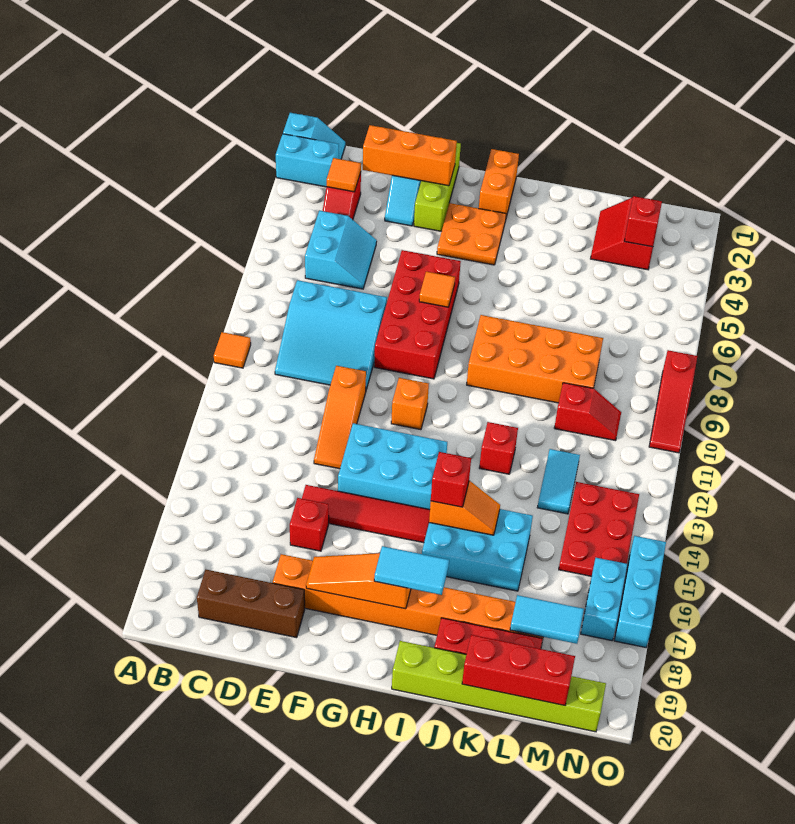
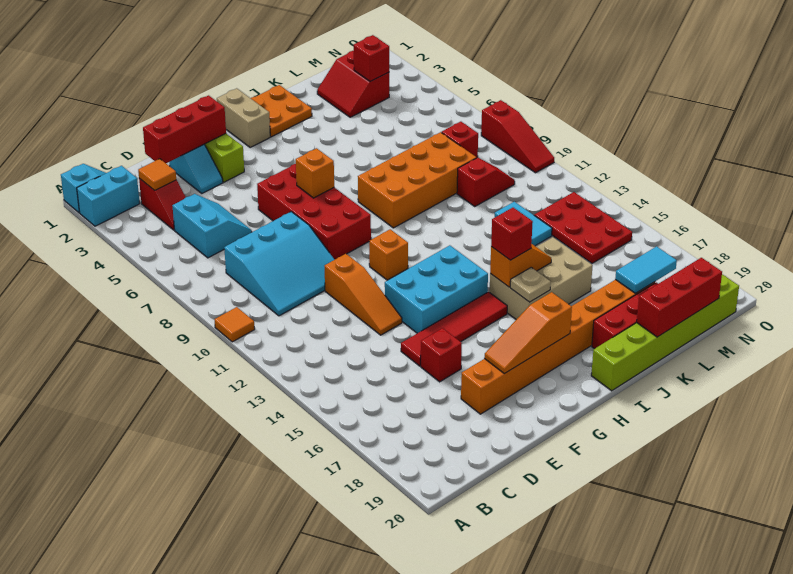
brown brick C19:E19 level 1 -> none
orange brick D2:F2 level 2 -> red brick D2:F2 level 2
orange plate G3:H4 level 1 -> orange plate I1:J2 level 1
orange tile G7 level 2 -> orange brick G7 level 2
orange brick H1:H2 level 1 -> tan brick H1:H2 level 1
cyan tile H18:I18 level 3 -> none
cyan brick I15:K16 level 1 -> tan brick I15:K16 level 1
none -> tan plate I16 level 2
red brick J12 level 1 -> red brick M8 level 1
cyan brick N16:N17 level 1 -> none
cyan brick O15:O17 level 1 -> none

